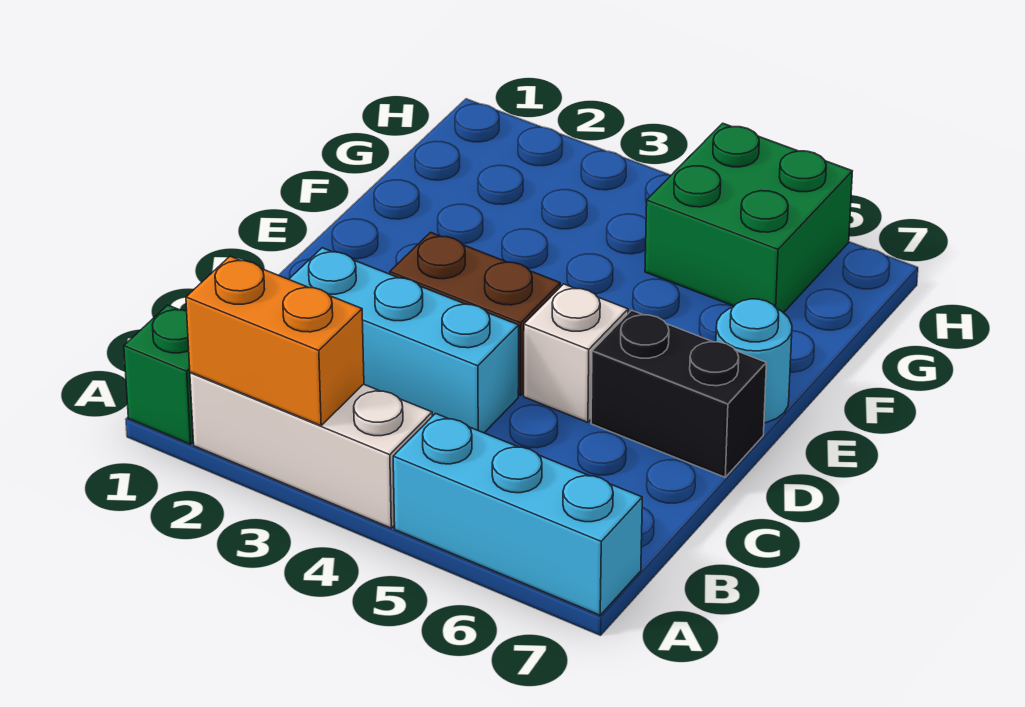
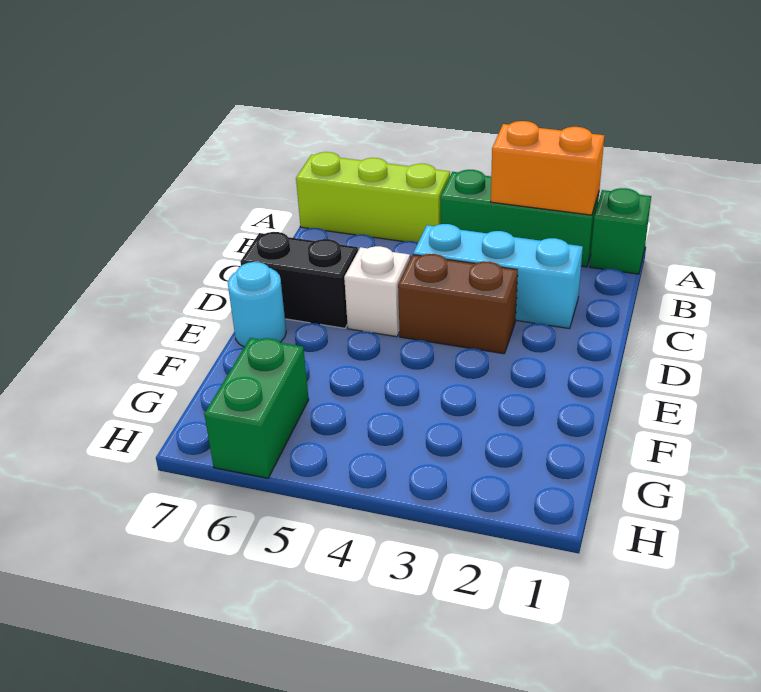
white brick A2:A4 level 1 -> green brick A2:A4 level 1
cyan brick A5:A7 level 1 -> lime brick A5:A7 level 1
green brick G5:H6 level 1 -> green brick G6:H6 level 1

